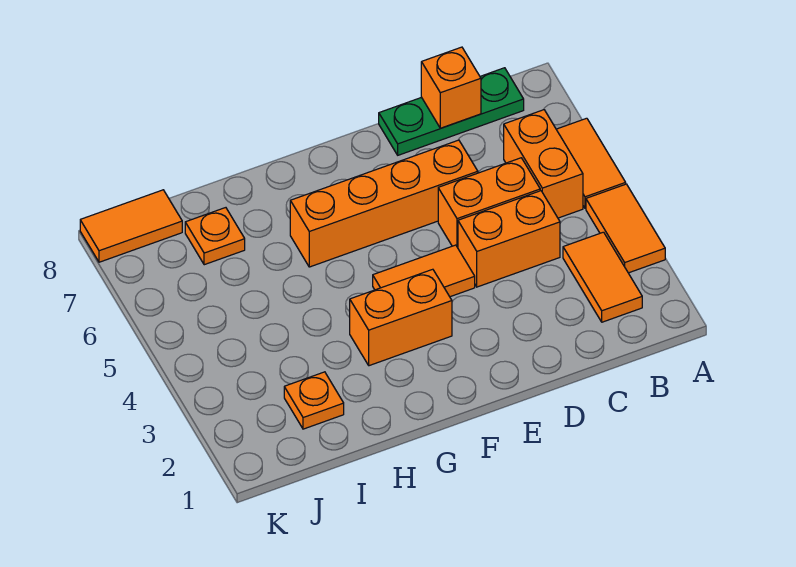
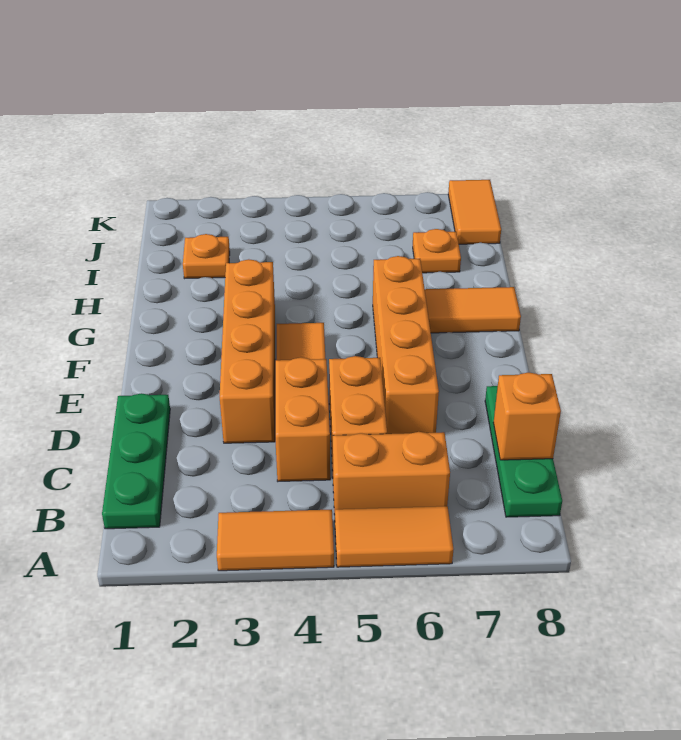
none -> green plate B1:D1 level 1
orange tile B2:B3 level 1 -> orange tile G7:G8 level 1
orange brick F3:G3 level 1 -> orange brick D3:G3 level 1

